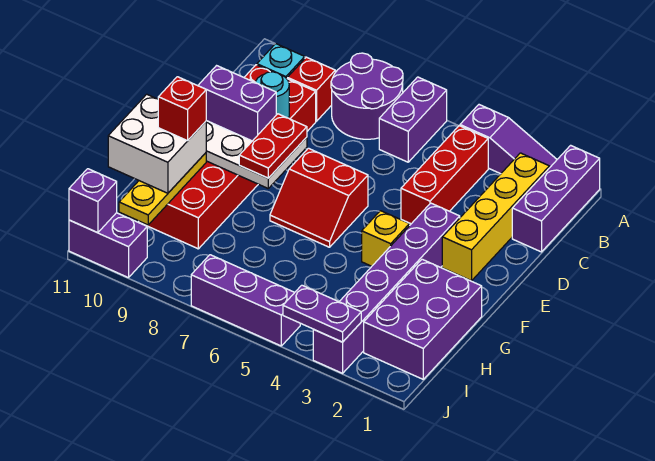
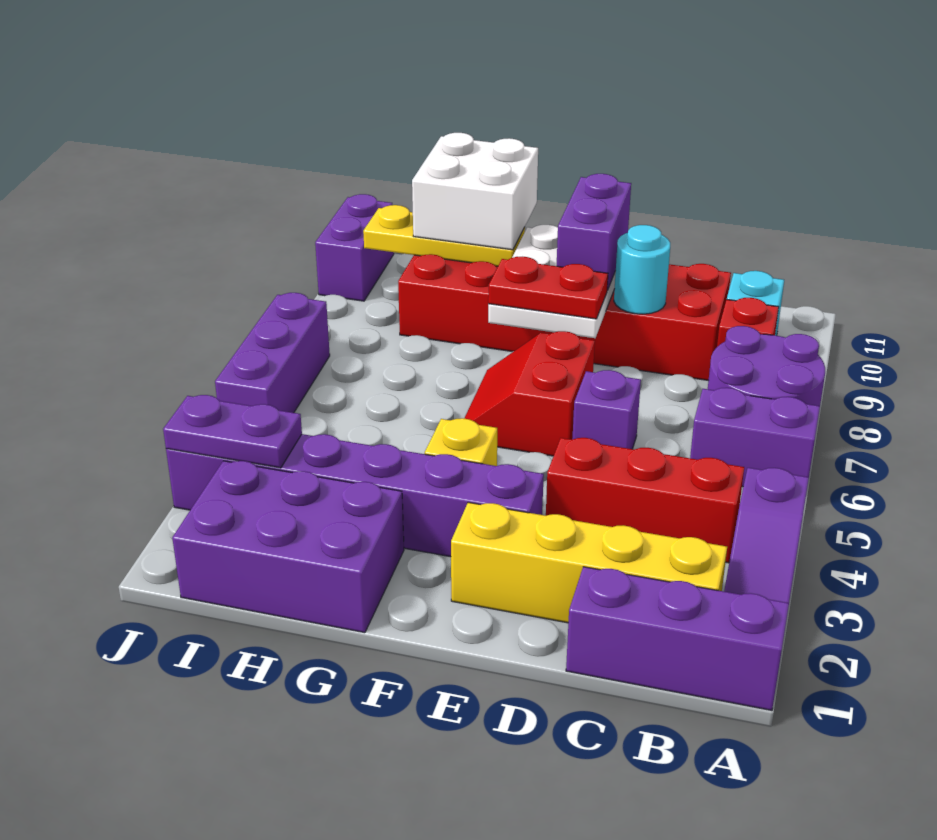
red brick G10 level 4 -> none
purple plate J3:J4 level 2 -> purple plate I3:J3 level 2
purple brick J11 level 2 -> purple brick D6 level 1

